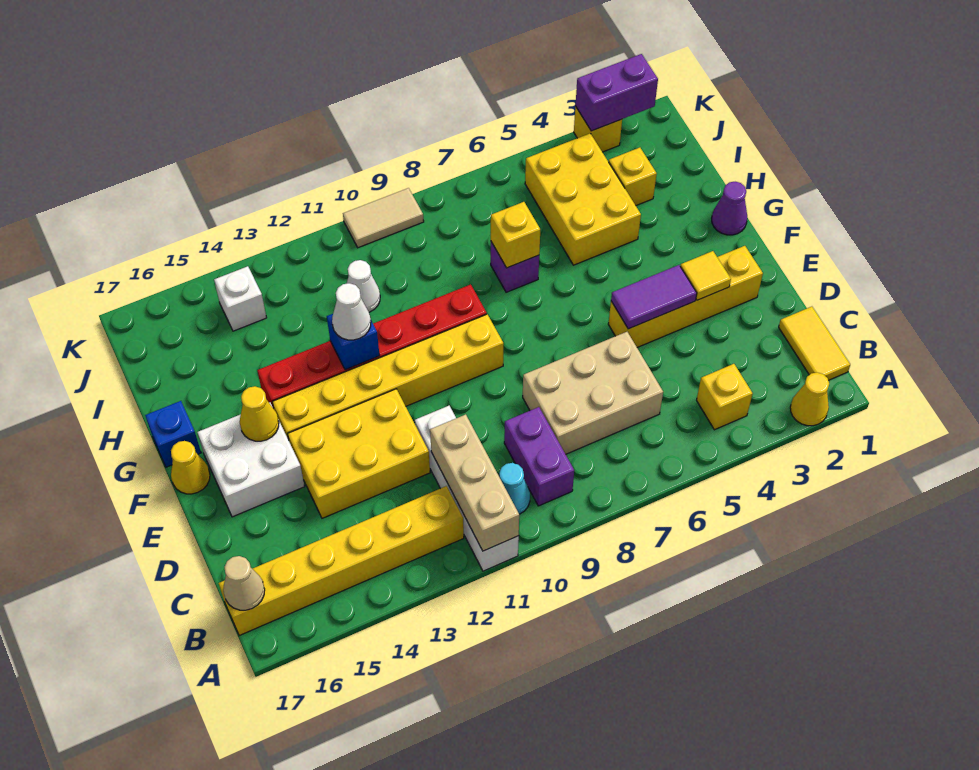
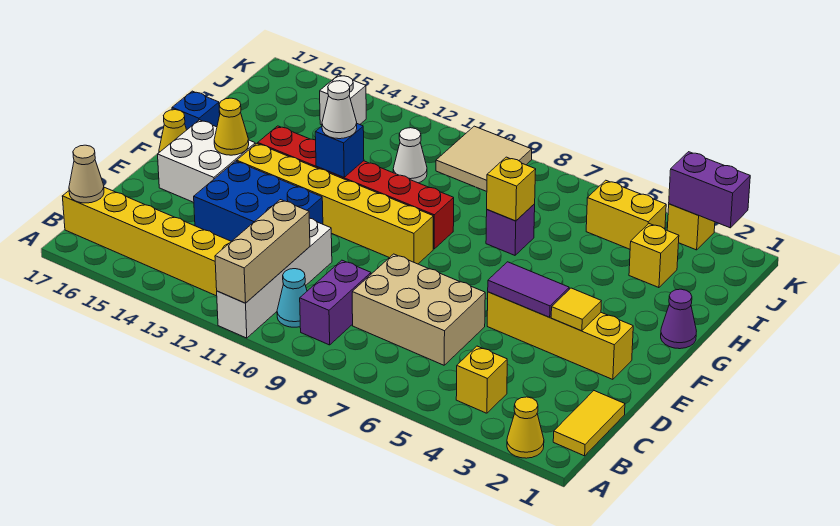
yellow brick D12:E14 level 1 -> blue brick D12:E14 level 1
yellow brick H4:J5 level 1 -> yellow brick J4:J5 level 1
tan tile K9:K10 level 1 -> tan tile J9:K10 level 1

